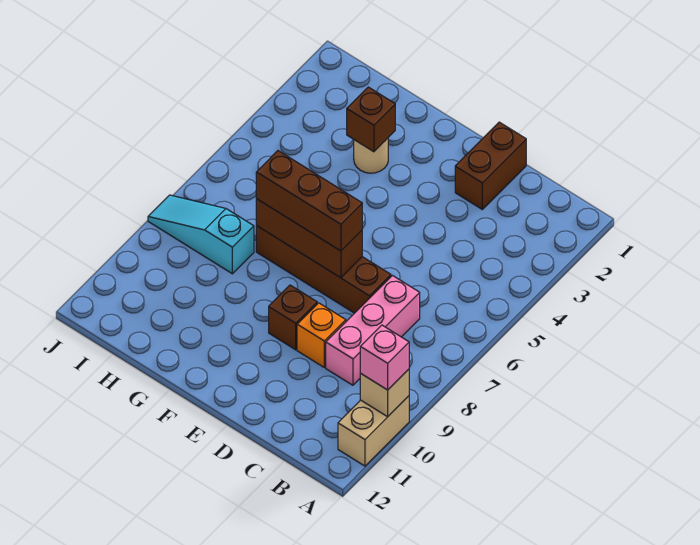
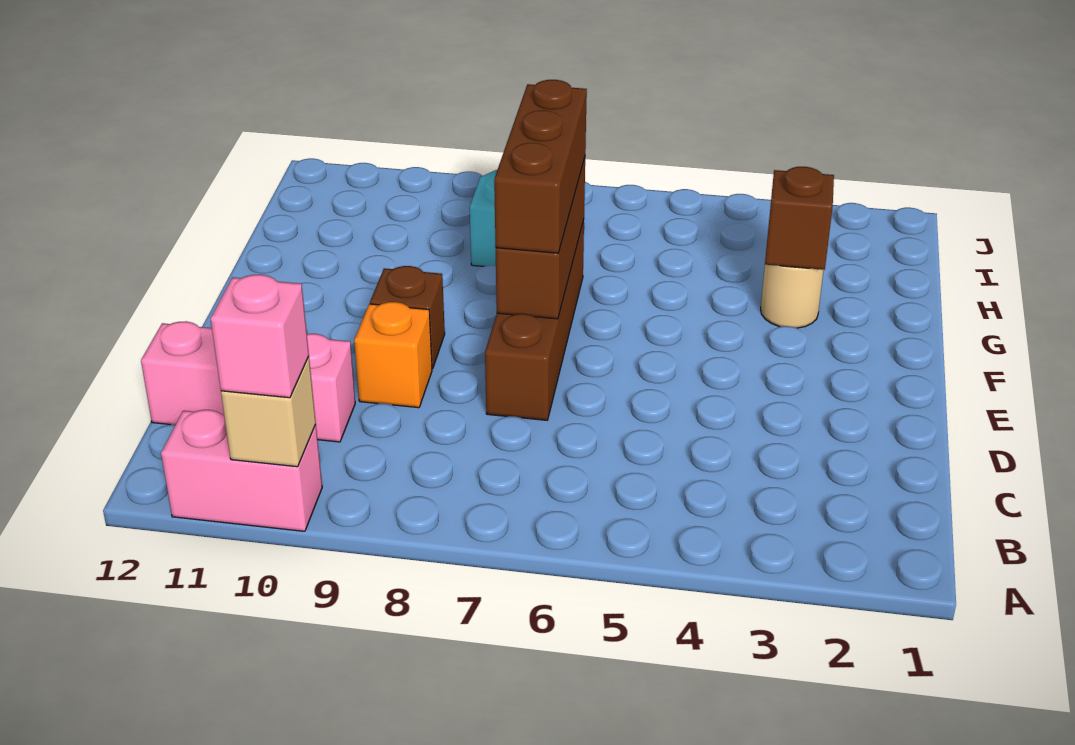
tan brick A10:A11 level 1 -> pink brick A10:A11 level 1
pink brick C7:C9 level 1 -> pink brick C10:C12 level 1
brown brick D1:D2 level 1 -> none

